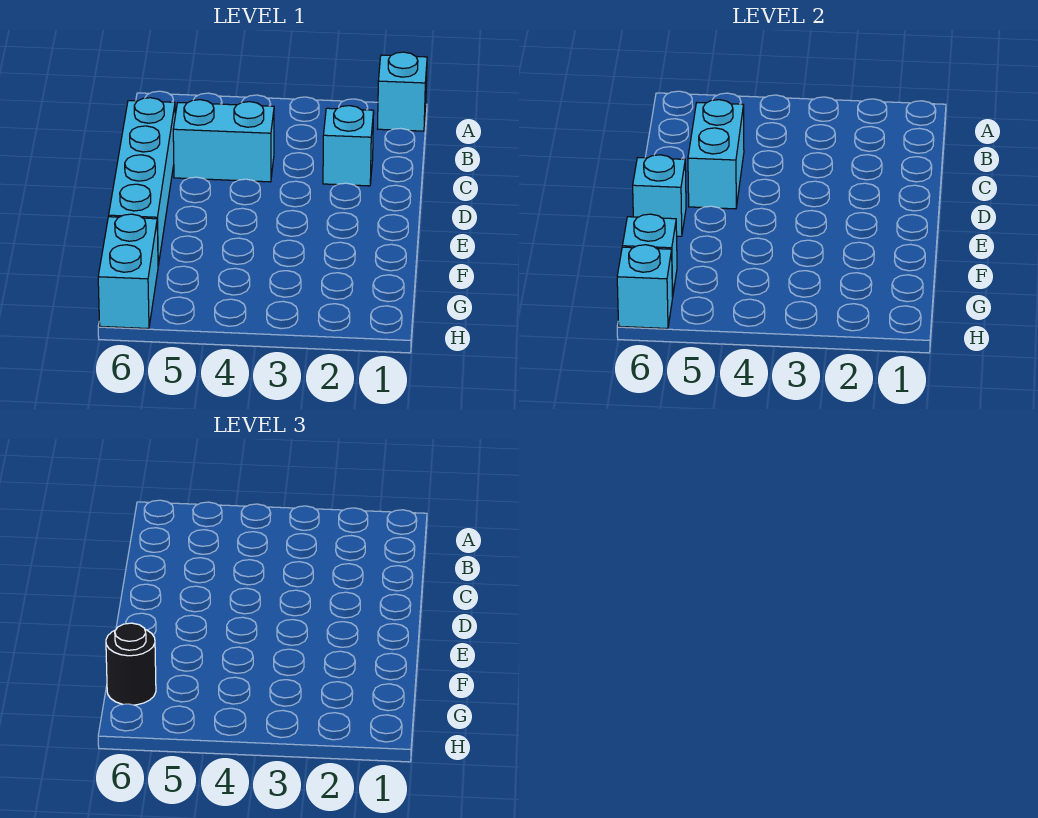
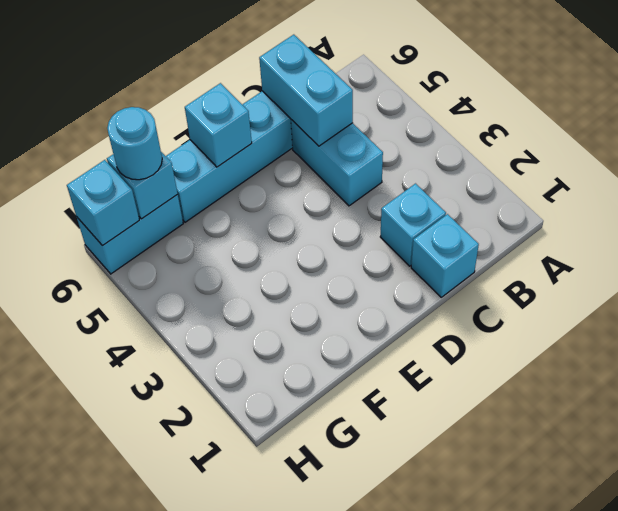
cyan brick A1 level 1 -> cyan brick C1 level 1
cyan brick C5:D5 level 2 -> cyan brick C5:C6 level 2
black round brick G6 level 3 -> cyan round brick G6 level 3

